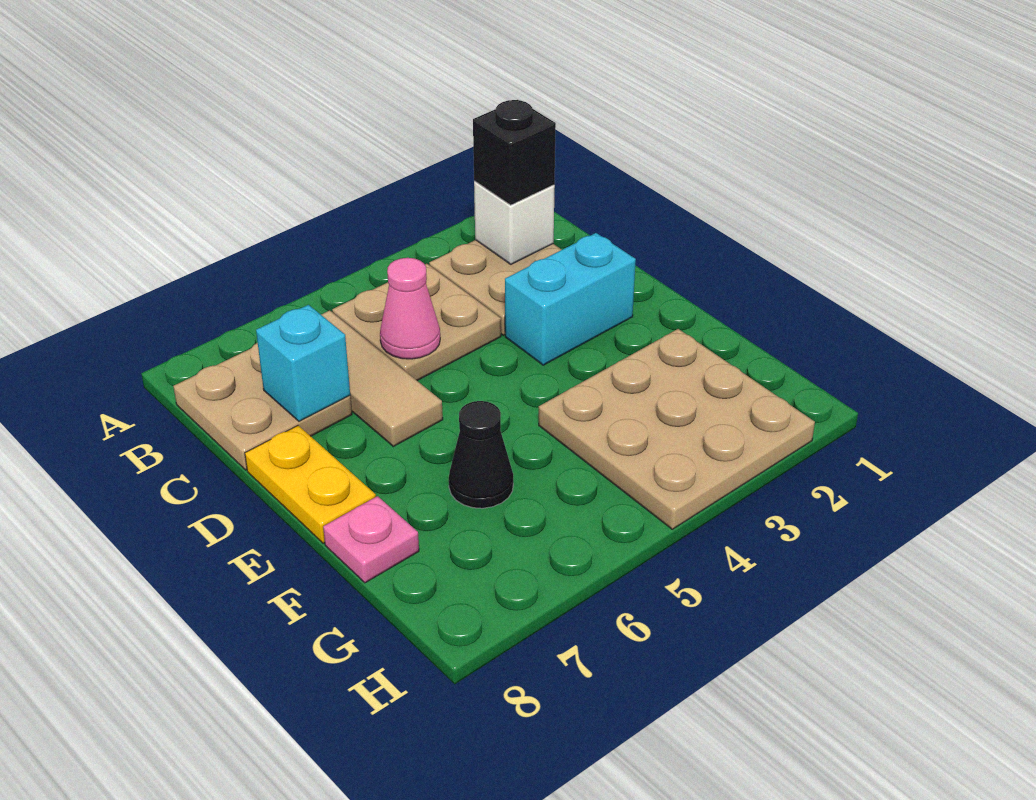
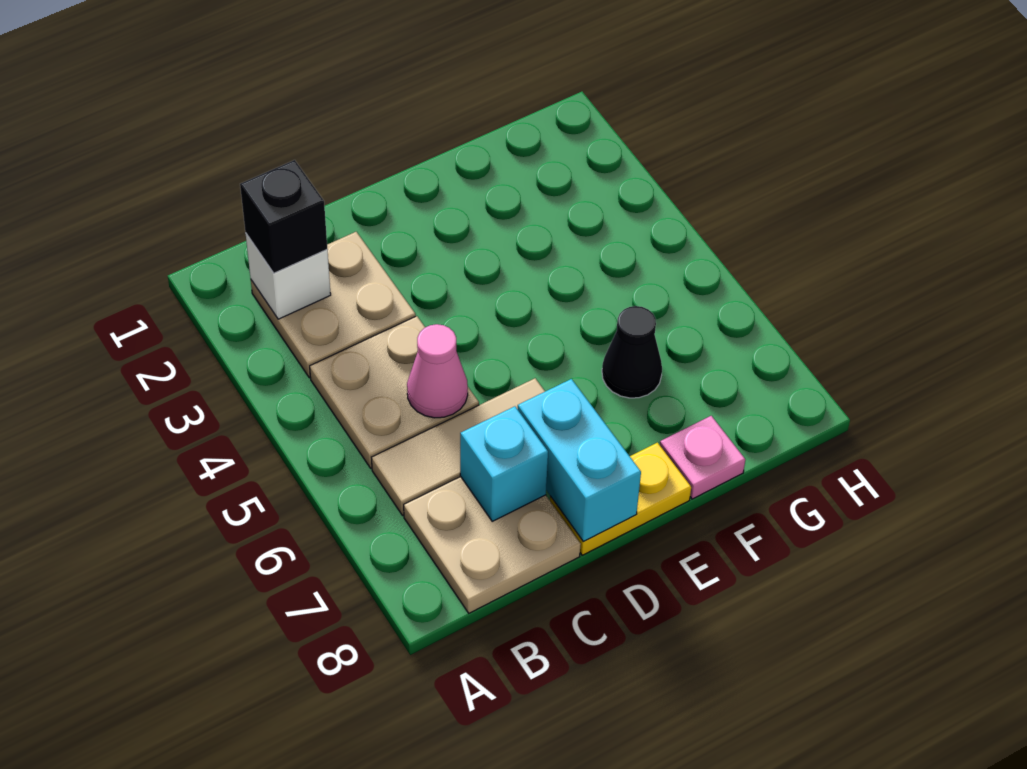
cyan brick D2:D3 level 1 -> cyan brick D7:D8 level 2
tan plate F2:H4 level 1 -> none

